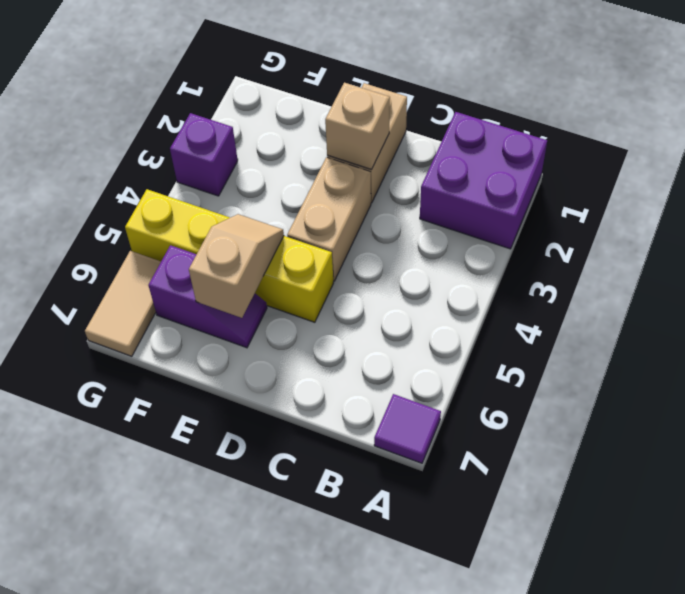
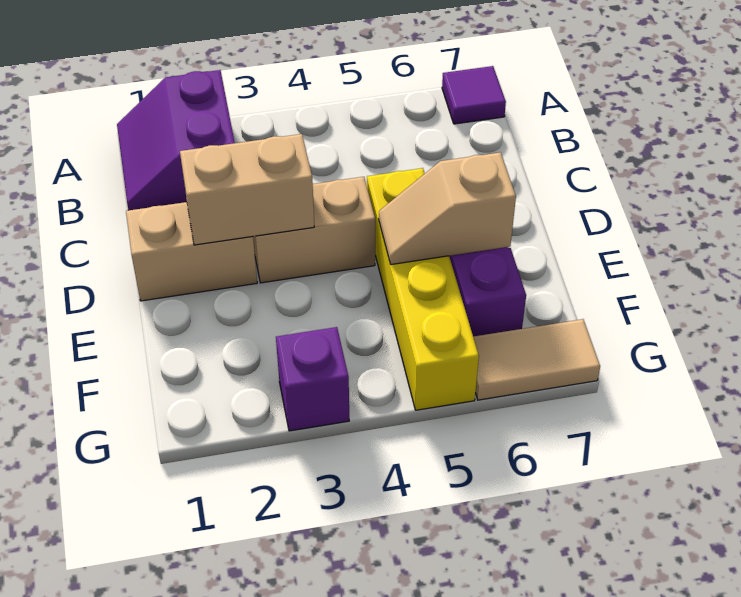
purple brick A1:B2 level 1 -> purple slope A1:B2 level 1 top 2
tan brick D2 level 2 -> tan brick D2:D3 level 2

